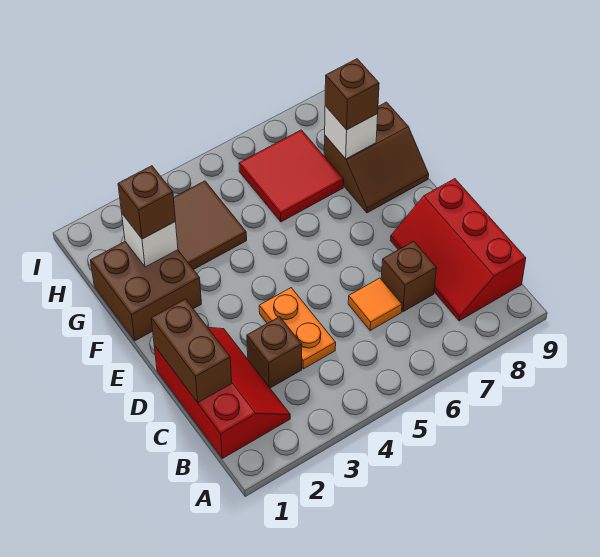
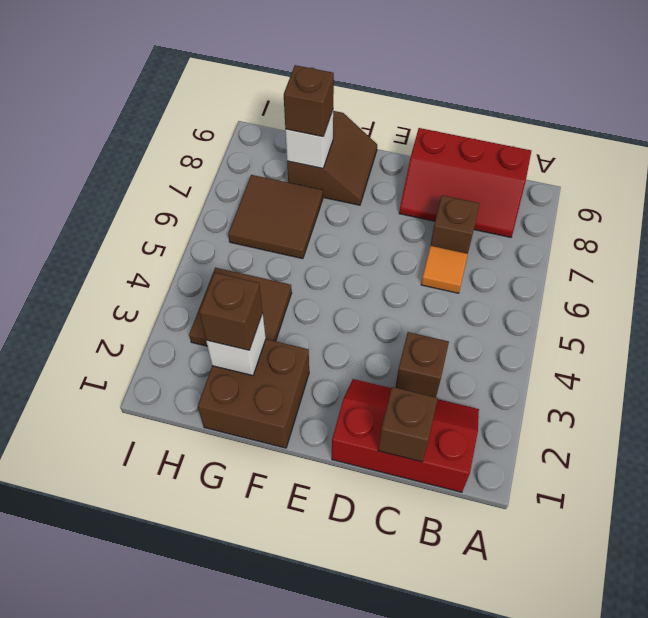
brown brick C1:D1 level 2 -> brown brick C1 level 2
orange plate C4:D4 level 1 -> none
red tile G6:H7 level 1 -> brown tile G6:H7 level 1

